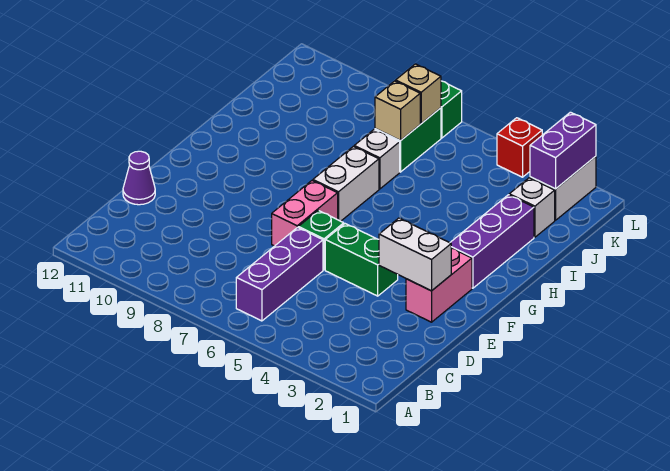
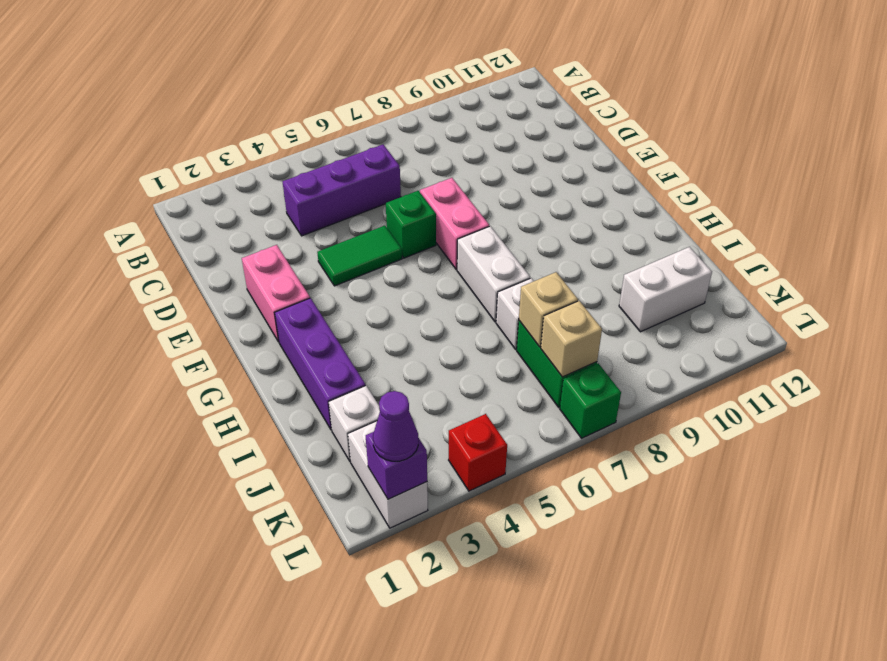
purple brick B6:D6 level 1 -> purple brick C4:C6 level 1
purple cone D12 level 1 -> purple cone L2 level 3
white brick E2:E3 level 2 -> white brick J10:J11 level 1
green brick E4:E5 level 1 -> green tile E4:E5 level 1
purple brick K2:L2 level 2 -> purple brick L2 level 2

